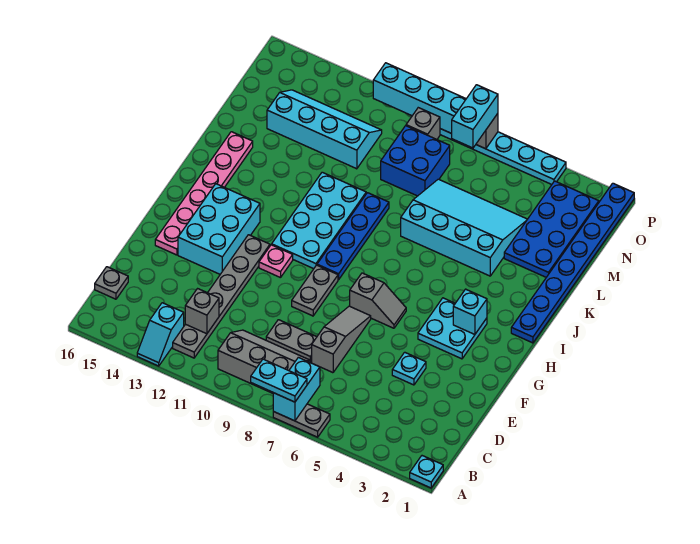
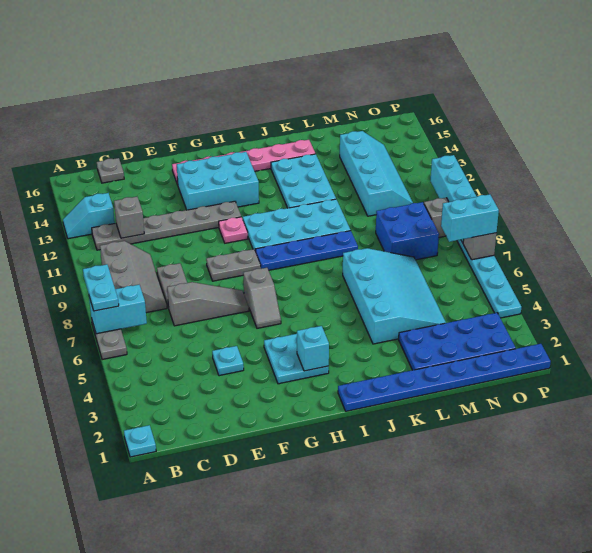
none -> cyan plate J12:K14 level 1

